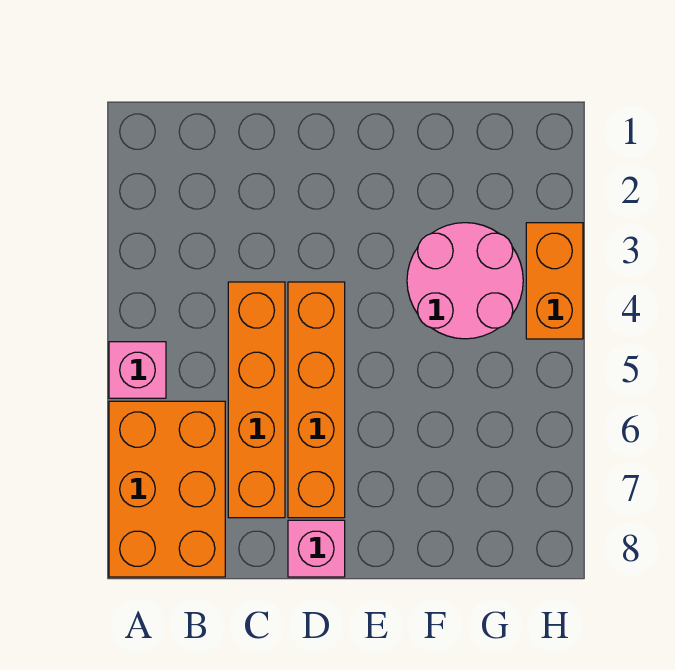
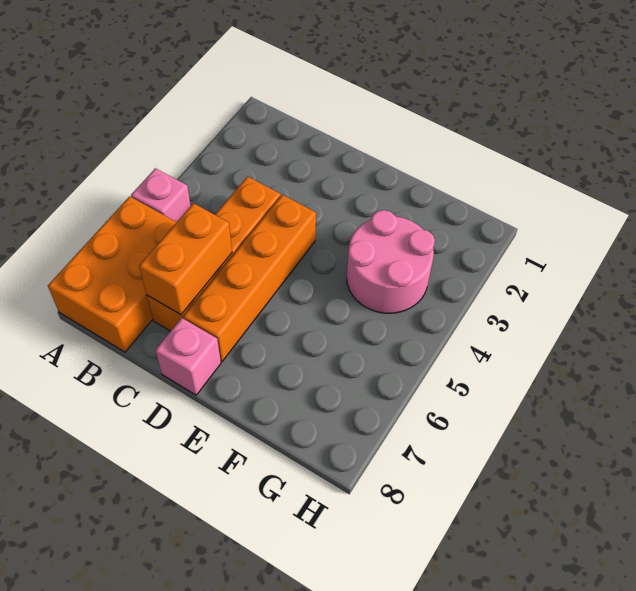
orange brick H3:H4 level 1 -> orange brick C6:C7 level 2

